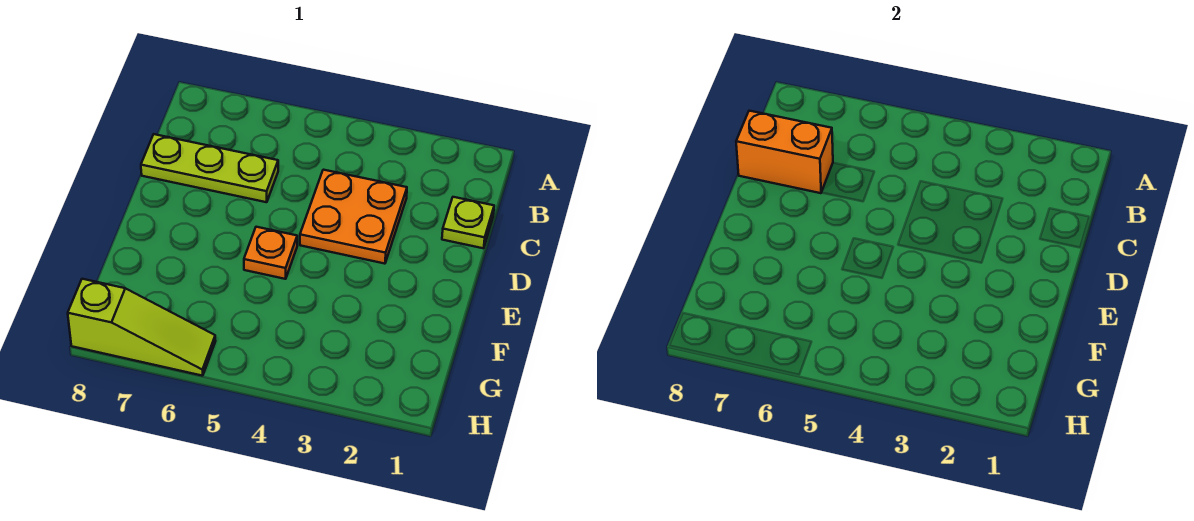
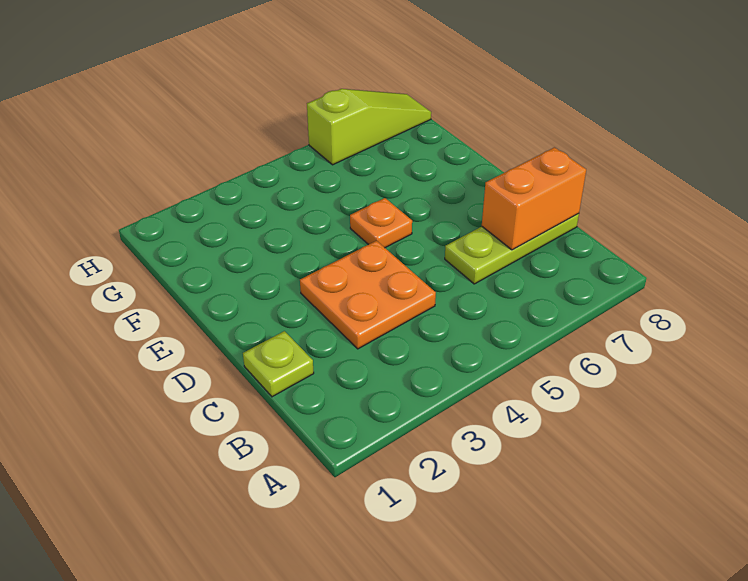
lime slope H6:H8 level 1 top 8 -> lime slope H6:H8 level 1 top 6

